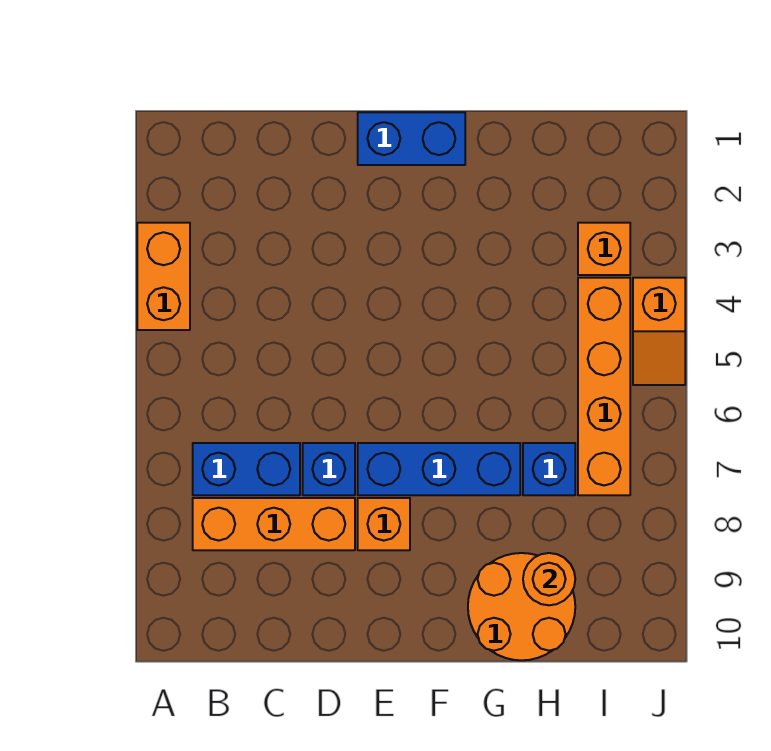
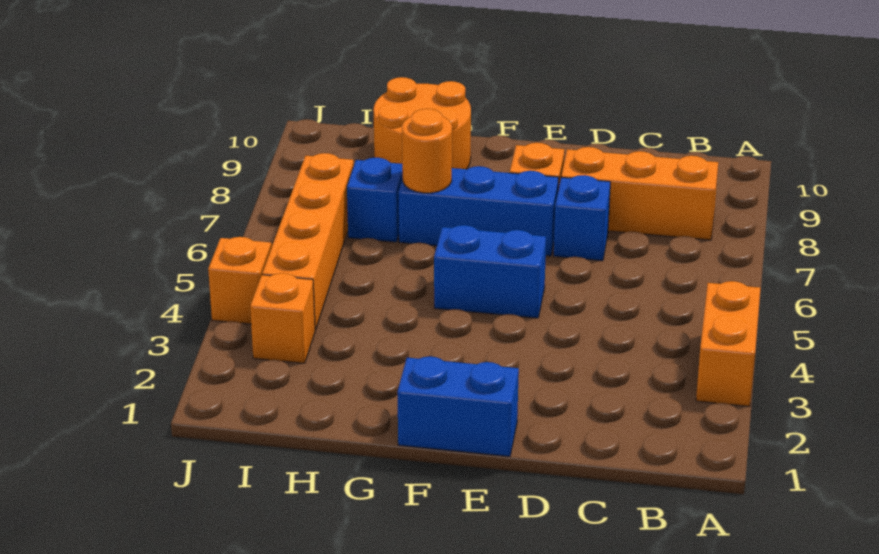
blue brick B7:C7 level 1 -> blue brick E5:F5 level 1
orange round brick H9 level 2 -> orange round brick G7 level 2

